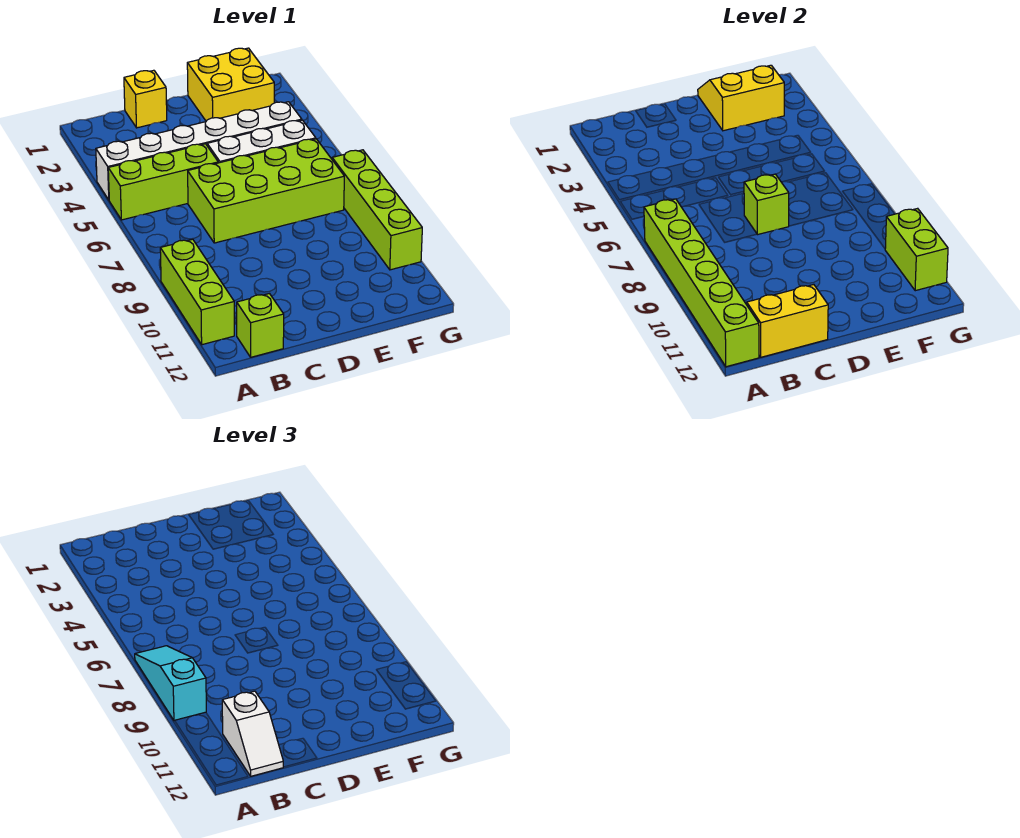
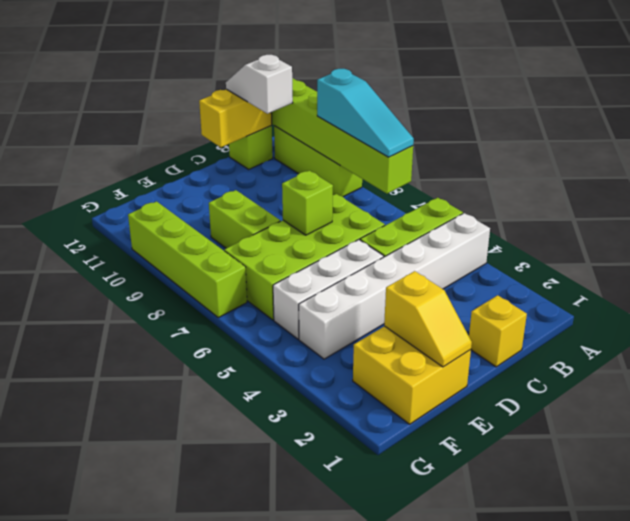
yellow slope E1:F2 level 2 top 2 -> yellow slope E1:E2 level 2 top 2
lime brick G10:G11 level 2 -> lime brick E8:E9 level 1

